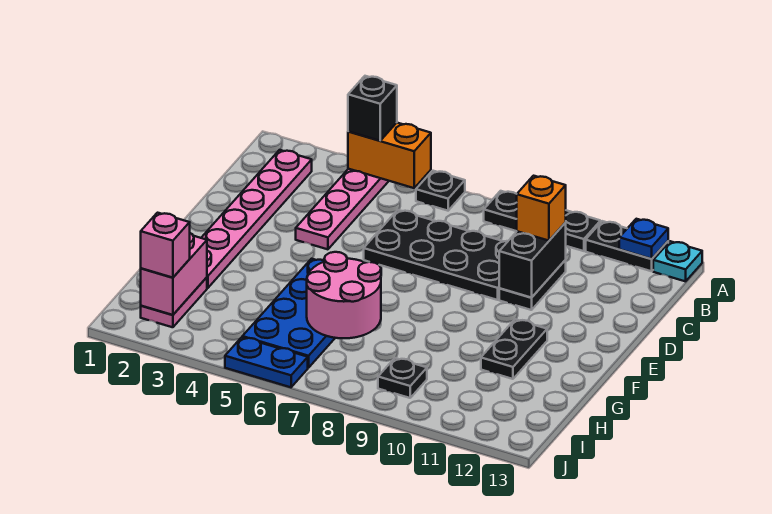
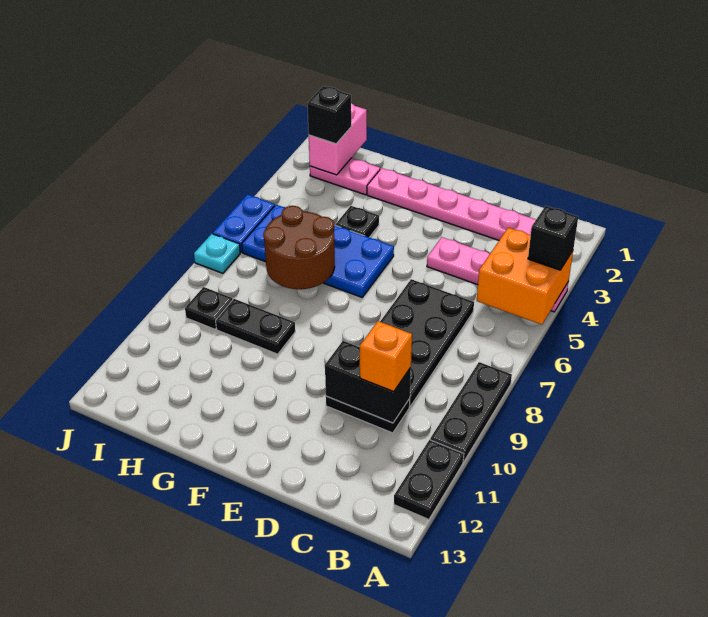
orange brick A4:A5 level 2 -> orange brick A4:B5 level 2
black plate A6 level 1 -> black plate G4 level 1
blue plate A12 level 2 -> none
cyan plate A13 level 1 -> cyan plate J7 level 1
black plate F11:G11 level 1 -> black plate G9:H9 level 1
pink round brick G6:H7 level 2 -> brown round brick G6:H7 level 2
pink brick H2:I2 level 2 -> pink brick I1:I2 level 2
pink brick I2 level 3 -> black brick I2 level 3

